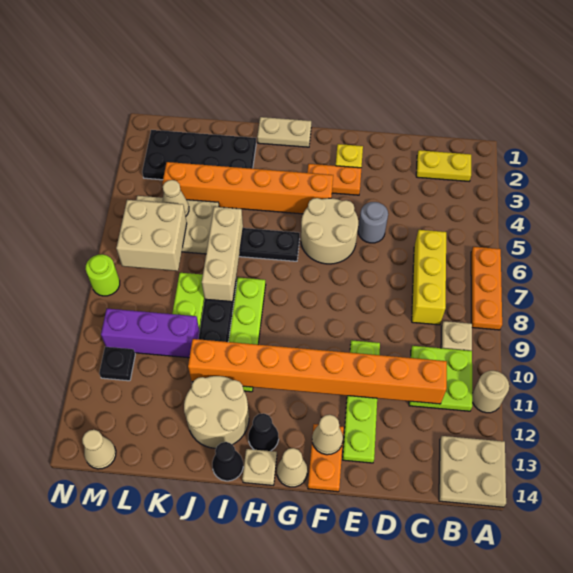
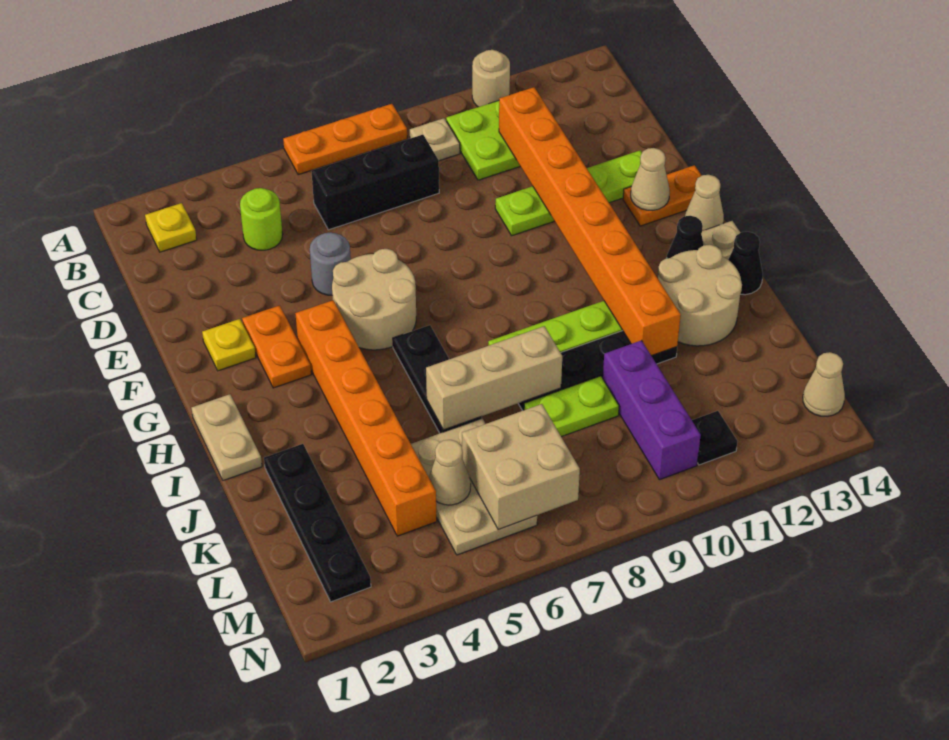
tan plate A13:B14 level 1 -> none
yellow plate B2:C2 level 1 -> yellow plate B2 level 1
yellow brick C6:C8 level 1 -> black brick C6:C8 level 1
black plate J2:M3 level 1 -> black plate J2:M2 level 1
lime round brick N8 level 1 -> lime round brick C4 level 1

